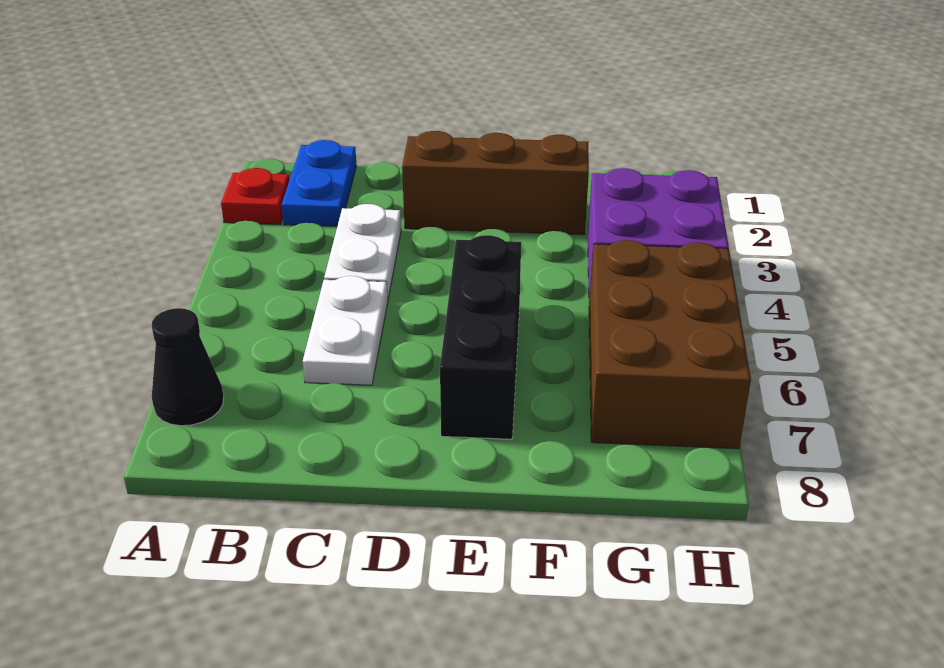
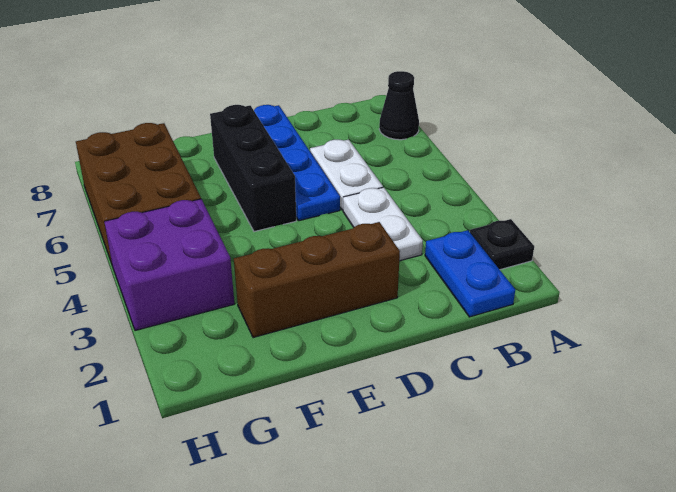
red plate A2 level 1 -> black plate A2 level 1
none -> blue plate D5:D8 level 1

